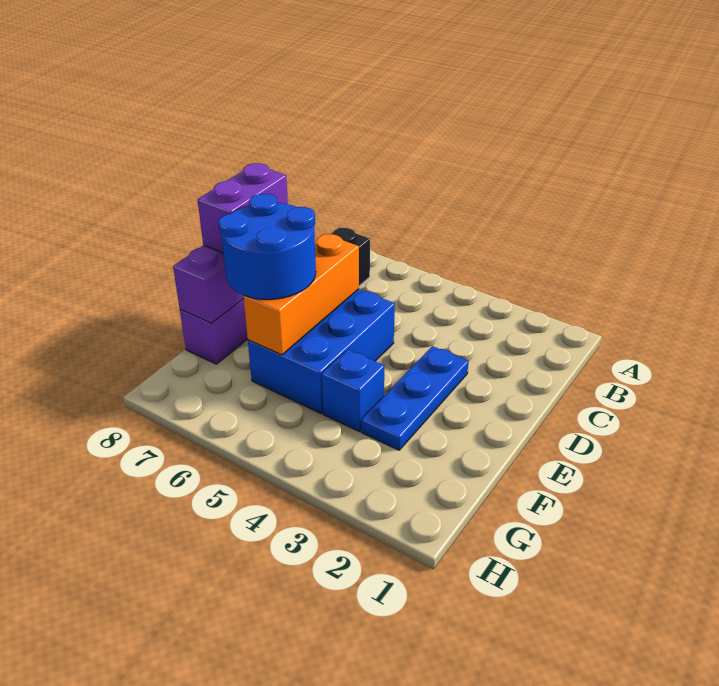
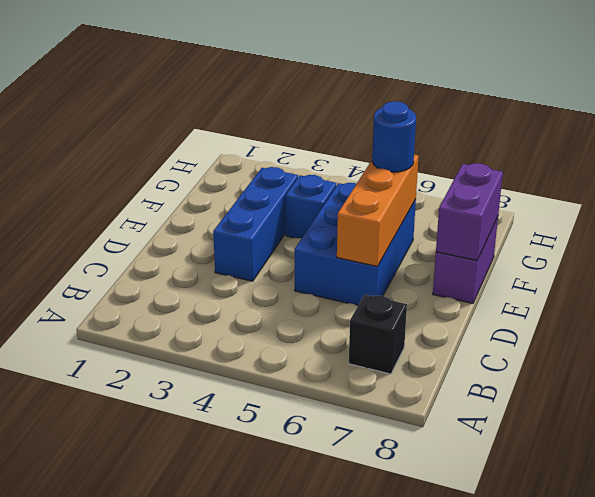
blue plate D3:F3 level 1 -> blue brick D3:F3 level 1
purple brick D8:E8 level 3 -> none
blue round brick E6:F7 level 3 -> blue round brick F6 level 3

